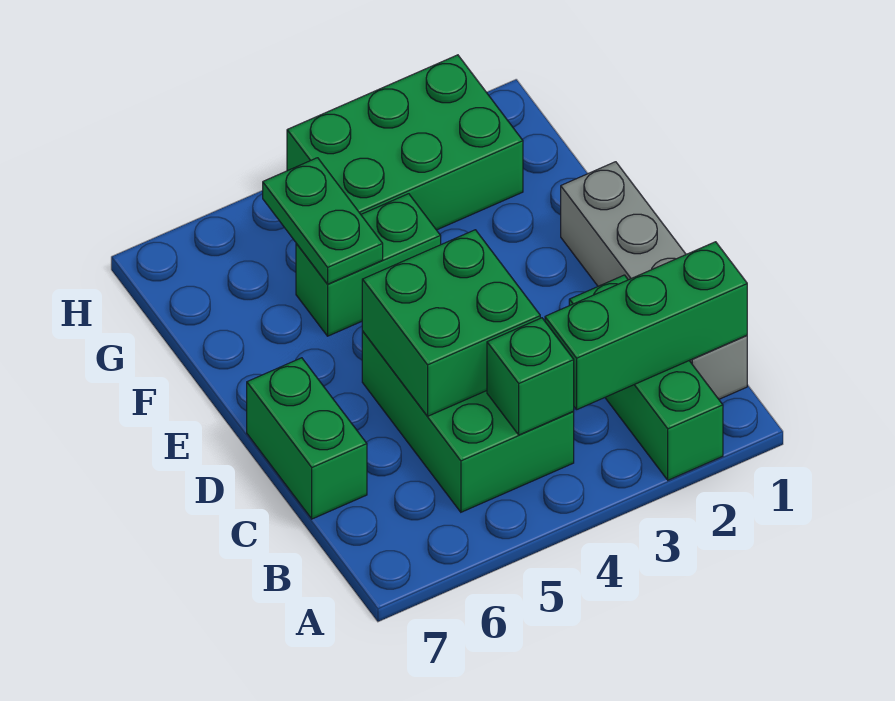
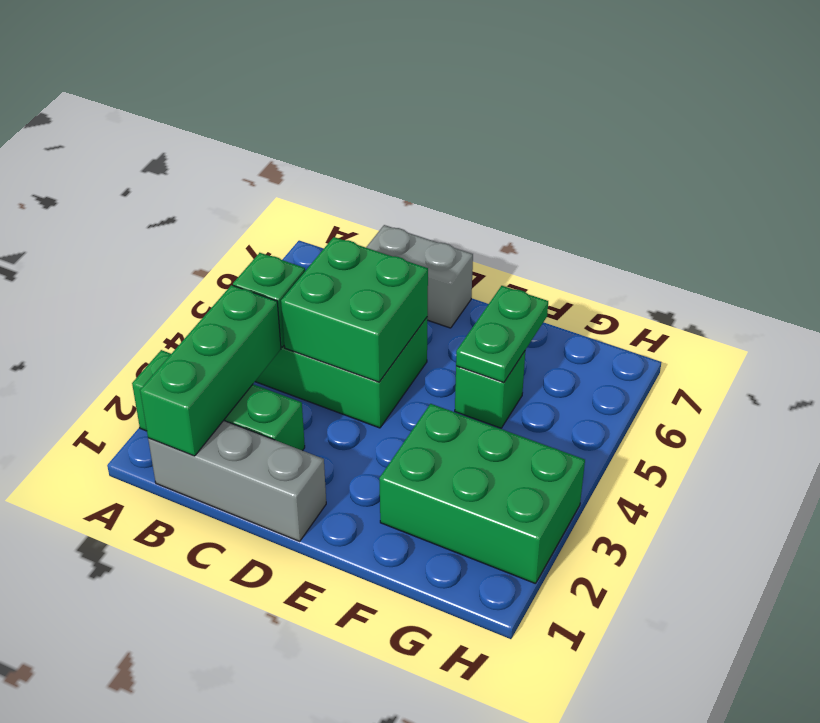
grey brick B1:E1 level 1 -> grey brick B1:D1 level 1
green brick C7:D7 level 1 -> grey brick C7:D7 level 1
green brick F4:F5 level 1 -> green brick F5 level 1
green plate F5:G5 level 2 -> green plate F5:F6 level 2
green brick G2:H4 level 1 -> green brick F2:H3 level 1

